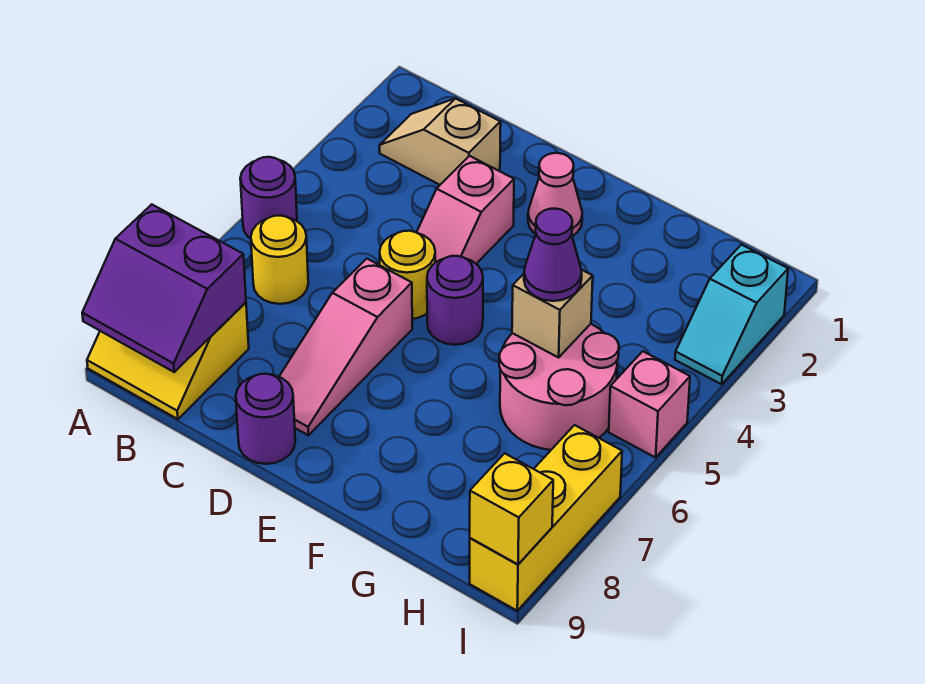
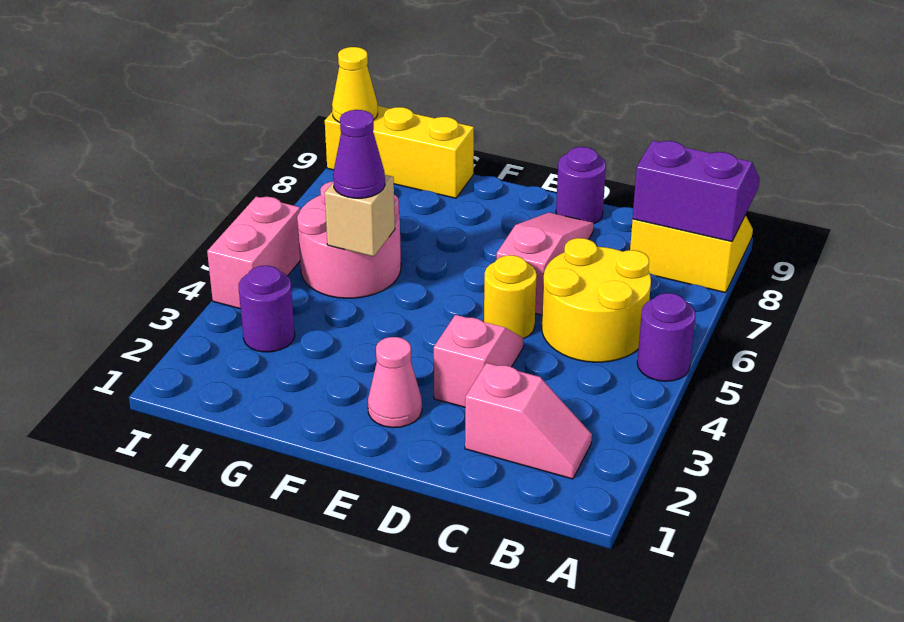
tan slope B2:C2 level 1 top C -> pink slope B2:C2 level 1 top C
yellow round brick B6 level 1 -> yellow round brick B5:C6 level 1
purple round brick E5 level 1 -> purple round brick H3 level 1
cyan slope I2:I3 level 1 top 2 -> none
pink brick I5 level 1 -> pink brick I4:I5 level 1
yellow brick I7:I9 level 1 -> yellow brick G9:I9 level 1
yellow brick I9 level 2 -> yellow cone I9 level 2

